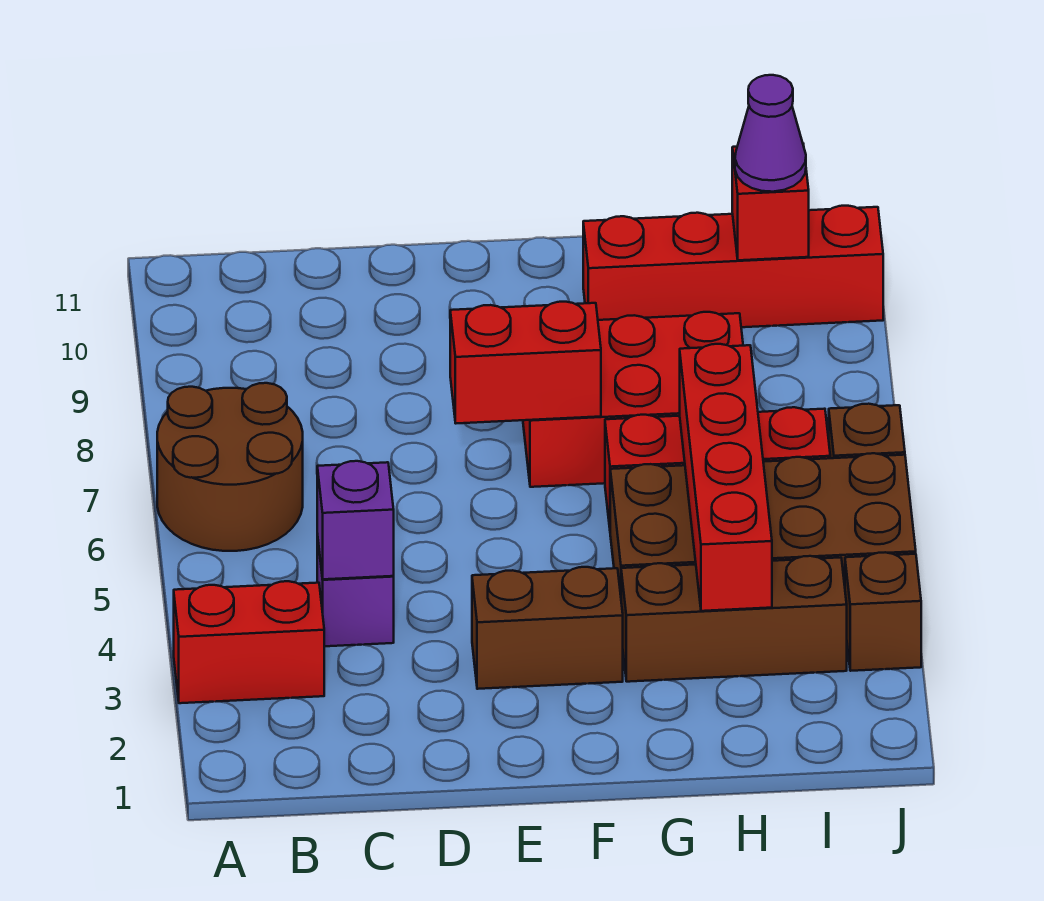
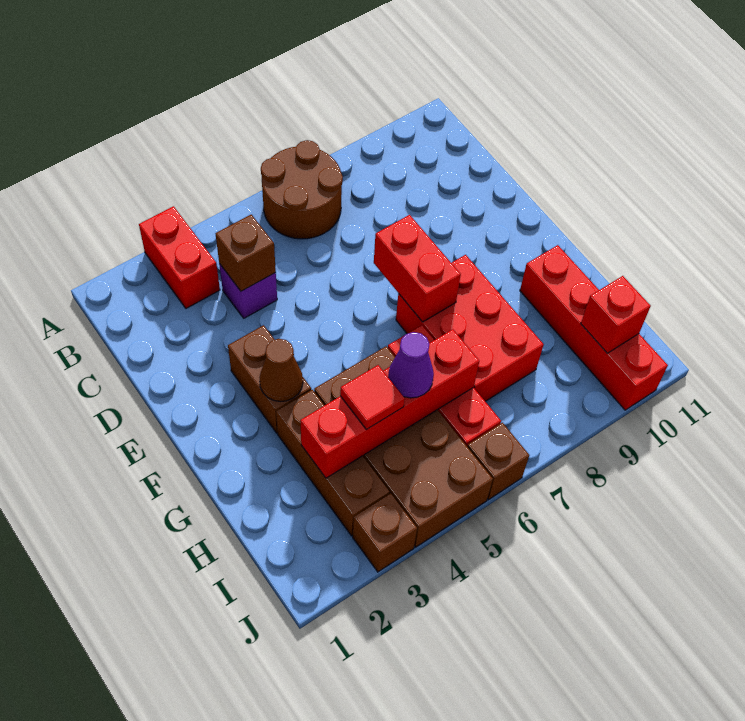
purple brick C4 level 2 -> brown brick C4 level 2
none -> brown cone F3 level 2
none -> red tile H4 level 3
purple cone I10 level 3 -> purple cone H5 level 3

